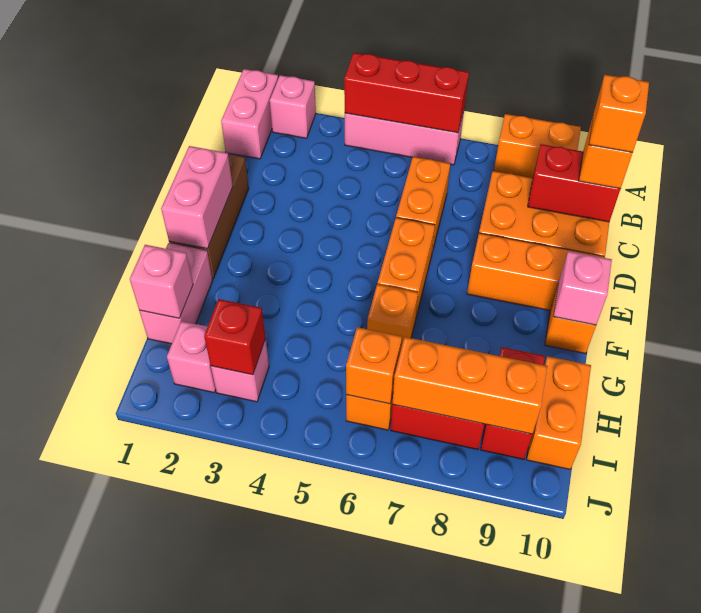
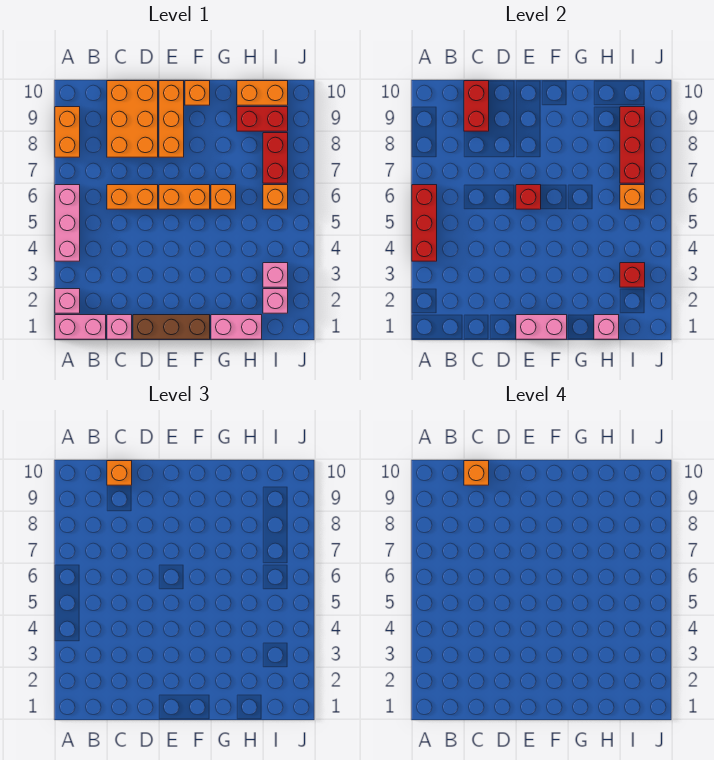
none -> red brick E6 level 2
pink brick F10 level 2 -> pink brick C1 level 1
orange brick I7:I9 level 2 -> red brick I7:I9 level 2

